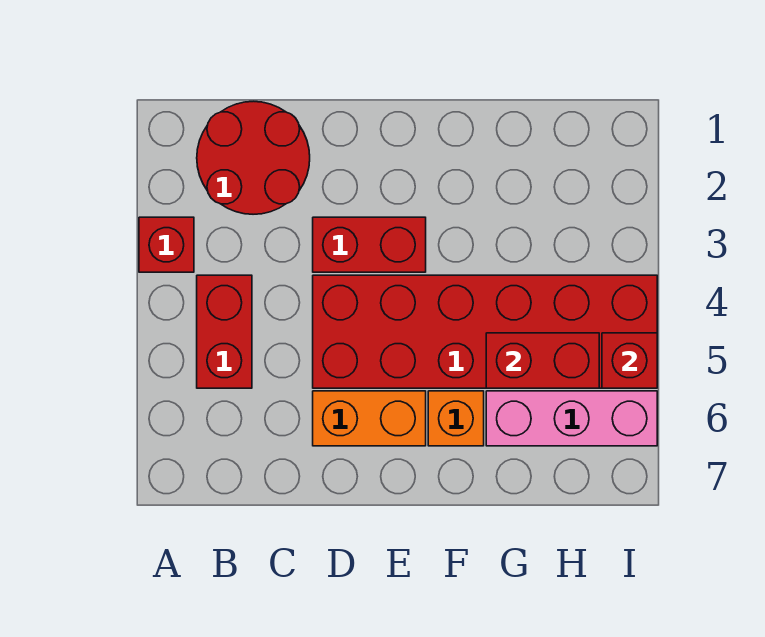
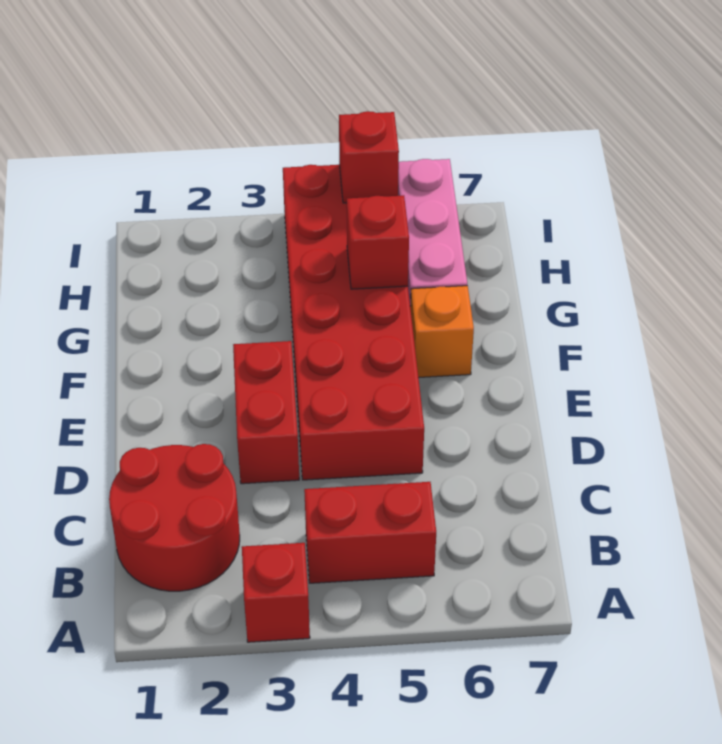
orange brick D6:E6 level 1 -> none
red brick G5:H5 level 2 -> red brick G5 level 2

